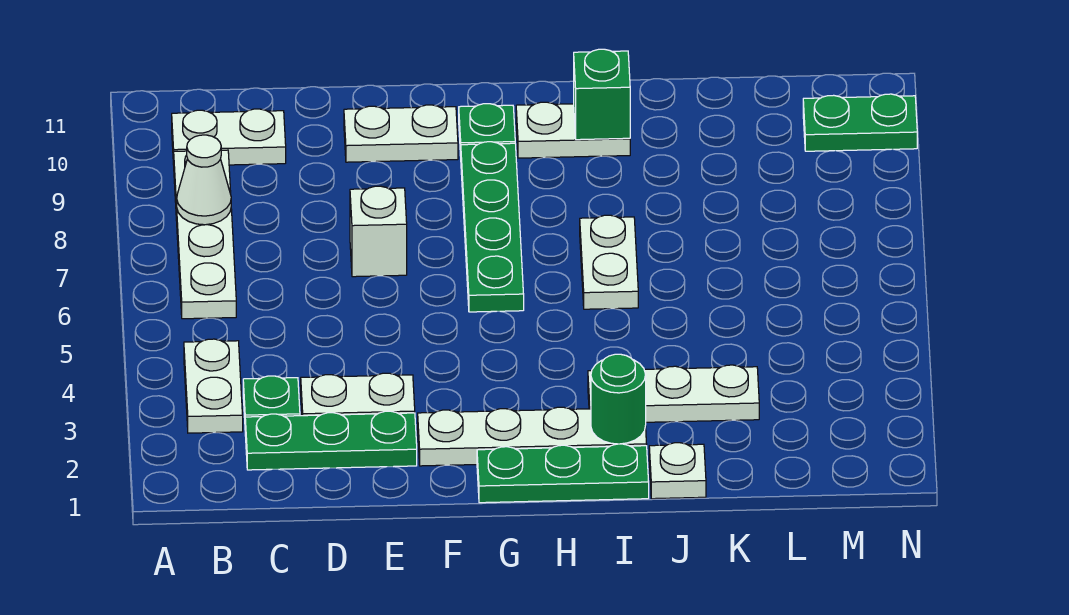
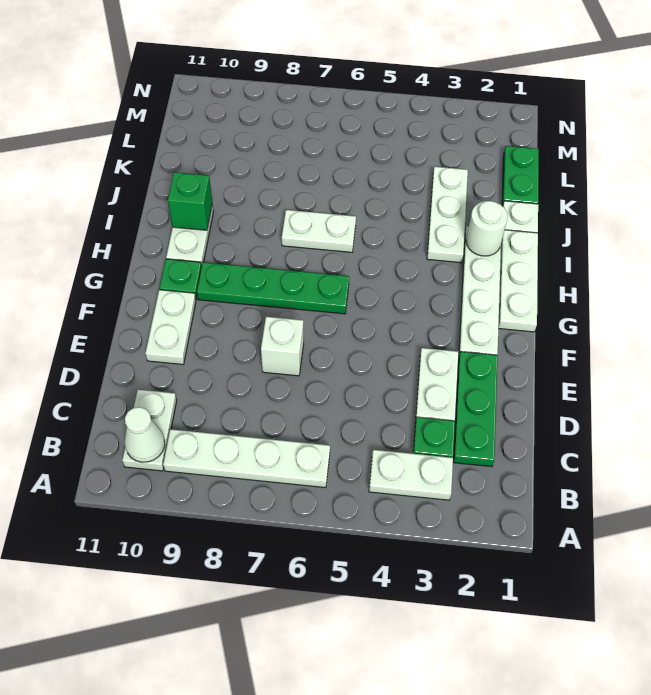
white cone B8 level 2 -> white cone B10 level 2
green plate G1:I1 level 1 -> white plate G1:I1 level 1
green round brick I2 level 2 -> white round brick I2 level 2
green plate M10:N10 level 1 -> green plate K1:L1 level 1

